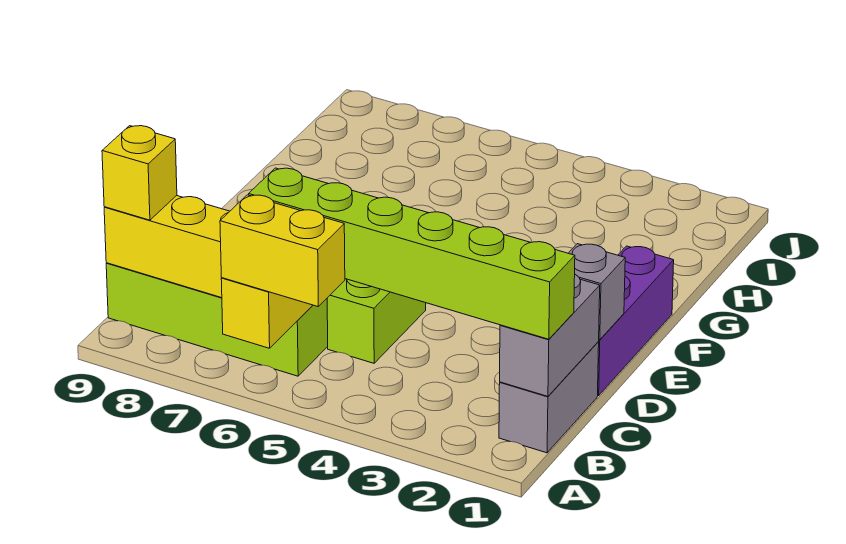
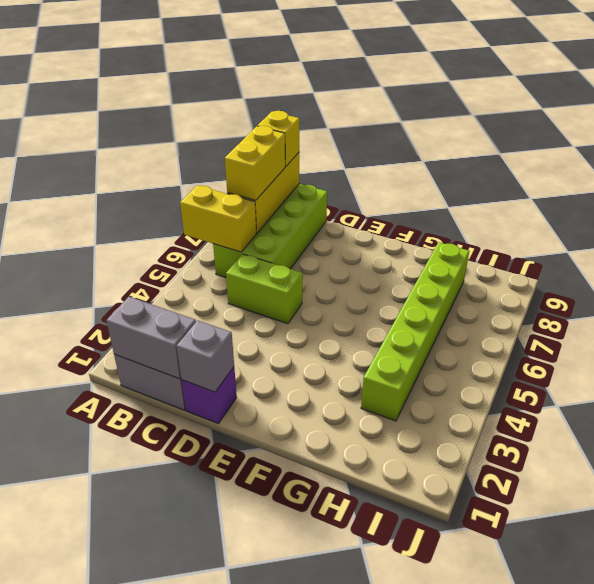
yellow brick A5:A6 level 3 -> yellow brick B7:B8 level 3
lime brick B1:B6 level 3 -> lime brick H3:H8 level 1
purple brick D1:F1 level 1 -> purple brick D1 level 1

